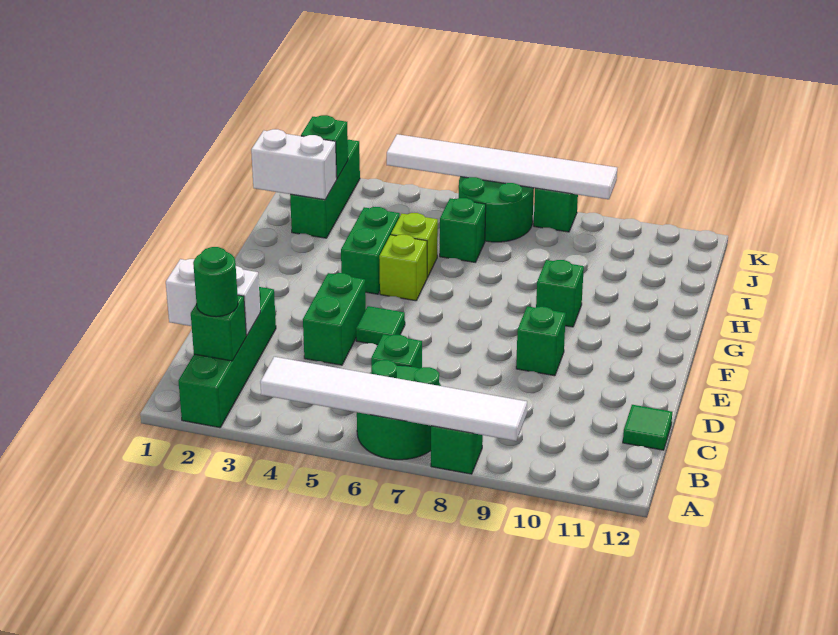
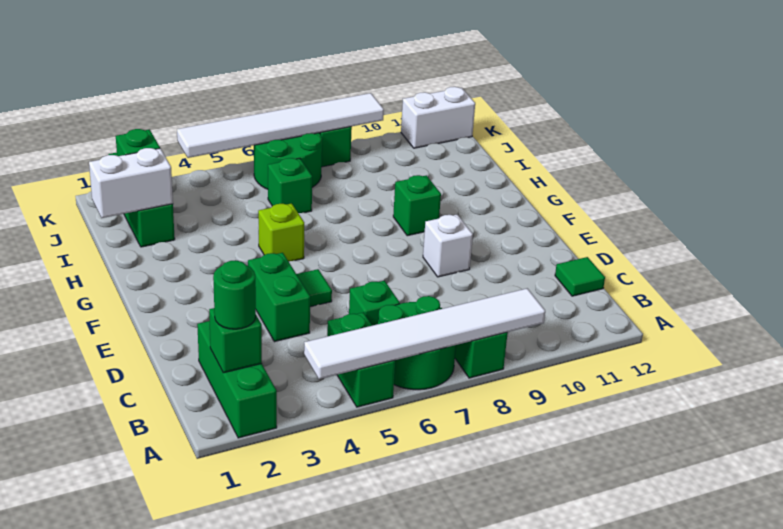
green brick A2:D2 level 1 -> green brick A2:C2 level 1
white brick C1:C2 level 2 -> white brick K11:K12 level 1
green brick E9 level 1 -> white brick E9 level 1
green brick G4:H4 level 1 -> green brick A5:B5 level 1
lime brick H5 level 1 -> none

